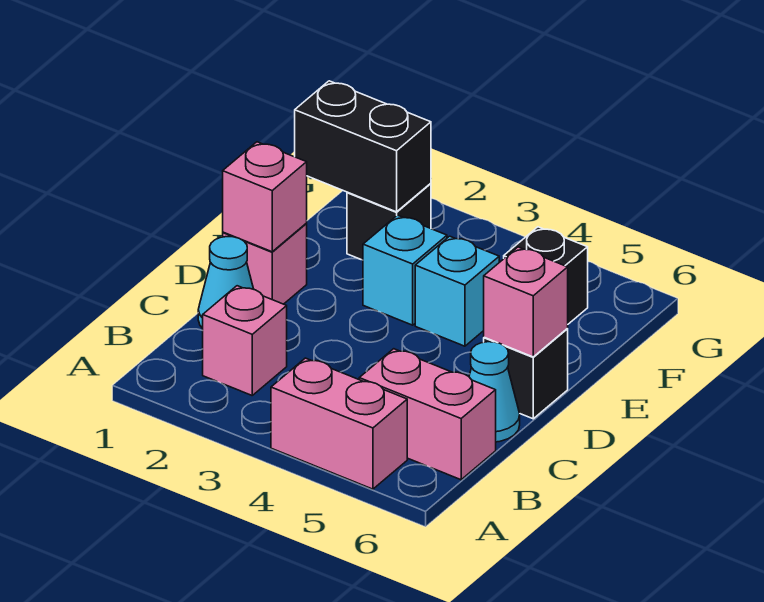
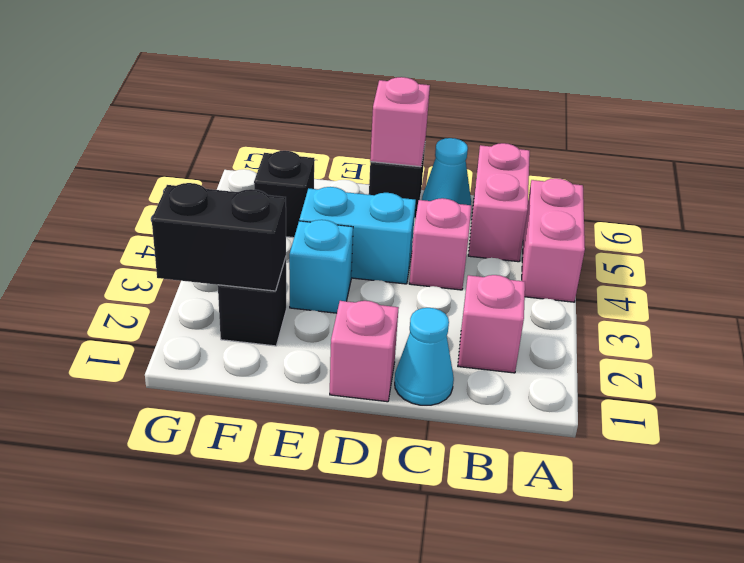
pink brick D1 level 2 -> pink brick C4 level 1
cyan brick E4 level 1 -> cyan brick D4:E4 level 1
black brick F1:F2 level 2 -> black brick F2:G2 level 2

